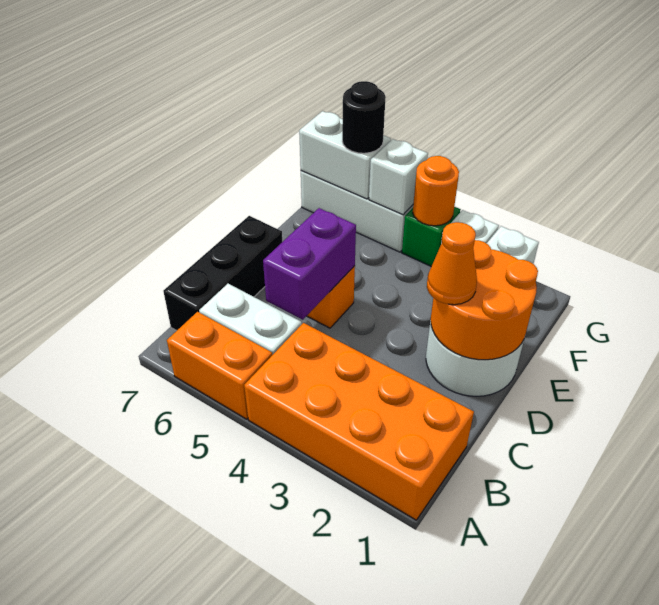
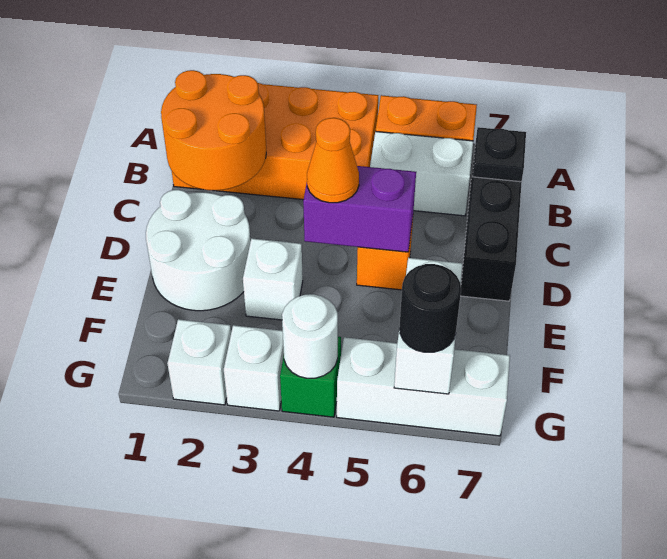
none -> black plate B7 level 2
purple brick C5:D5 level 2 -> purple brick D4:D5 level 2
orange round brick D1:E2 level 2 -> orange round brick B1:C2 level 2
orange cone D2 level 3 -> orange cone D4 level 3
orange round brick G4 level 2 -> white round brick G4 level 2
white brick G5 level 2 -> white brick E3 level 1
white brick G6:G7 level 2 -> white brick F6:G6 level 2

